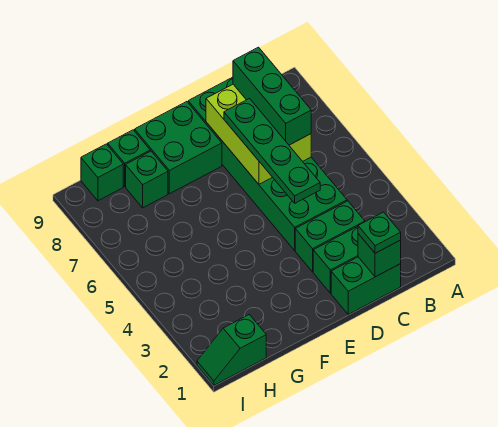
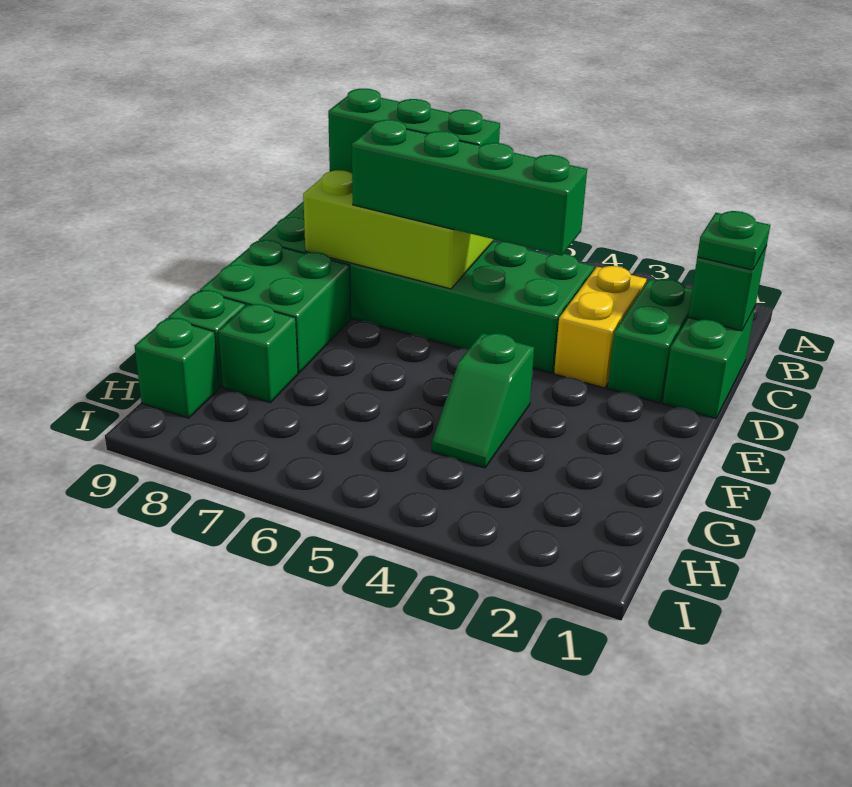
green brick C3:D3 level 1 -> yellow brick C3:D3 level 1
green plate D4:D7 level 3 -> green brick D4:D7 level 3
green slope H1:I1 level 1 top H -> green slope F4:G4 level 1 top F

